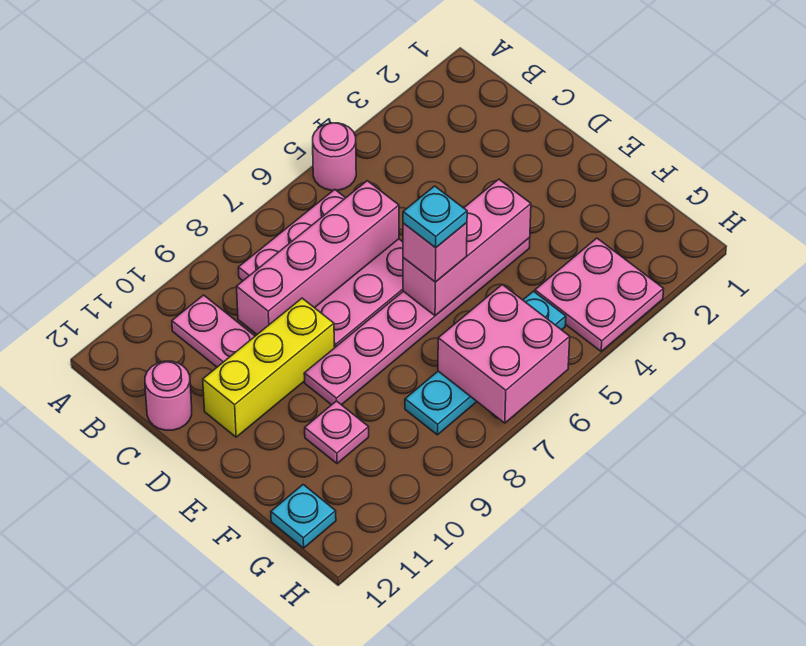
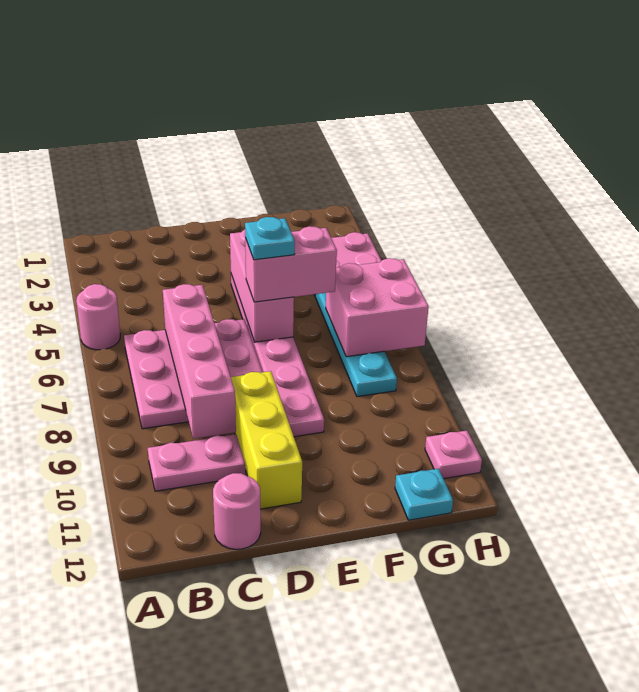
pink brick E6 level 3 -> pink brick E6:F6 level 3
pink plate F10 level 1 -> pink plate H11 level 1

